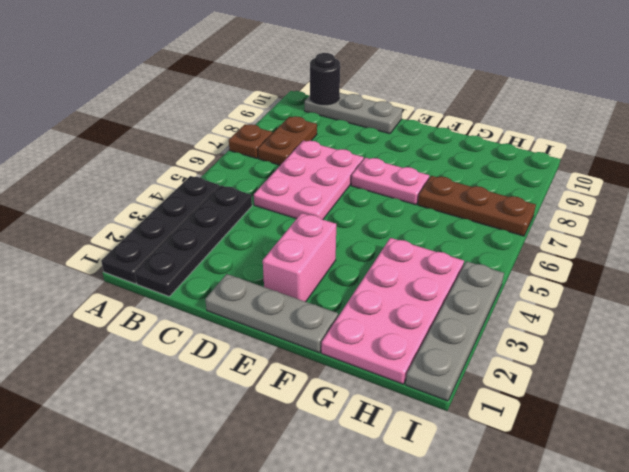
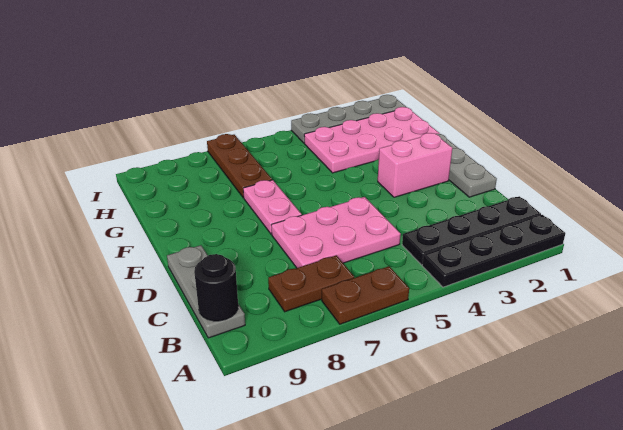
brown plate A7 level 1 -> brown plate A6:A7 level 1

